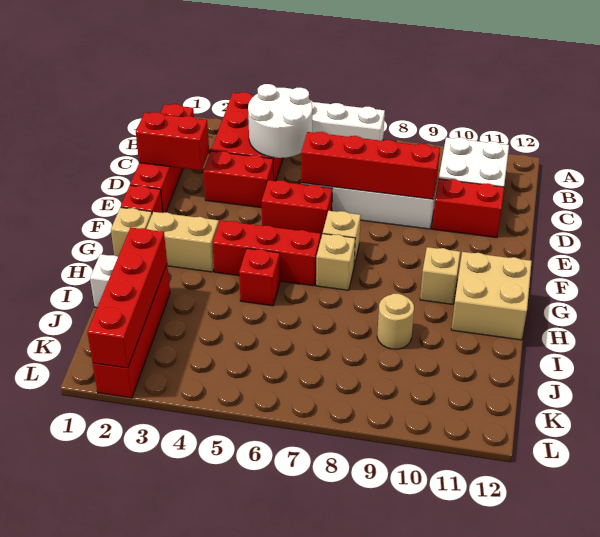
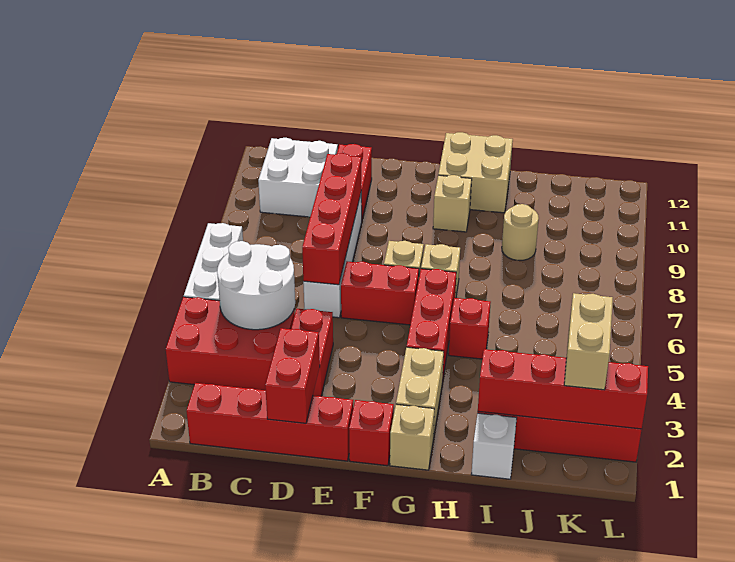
red brick E5:E6 level 1 -> red brick E6:F6 level 1
none -> tan brick K2:K3 level 3

